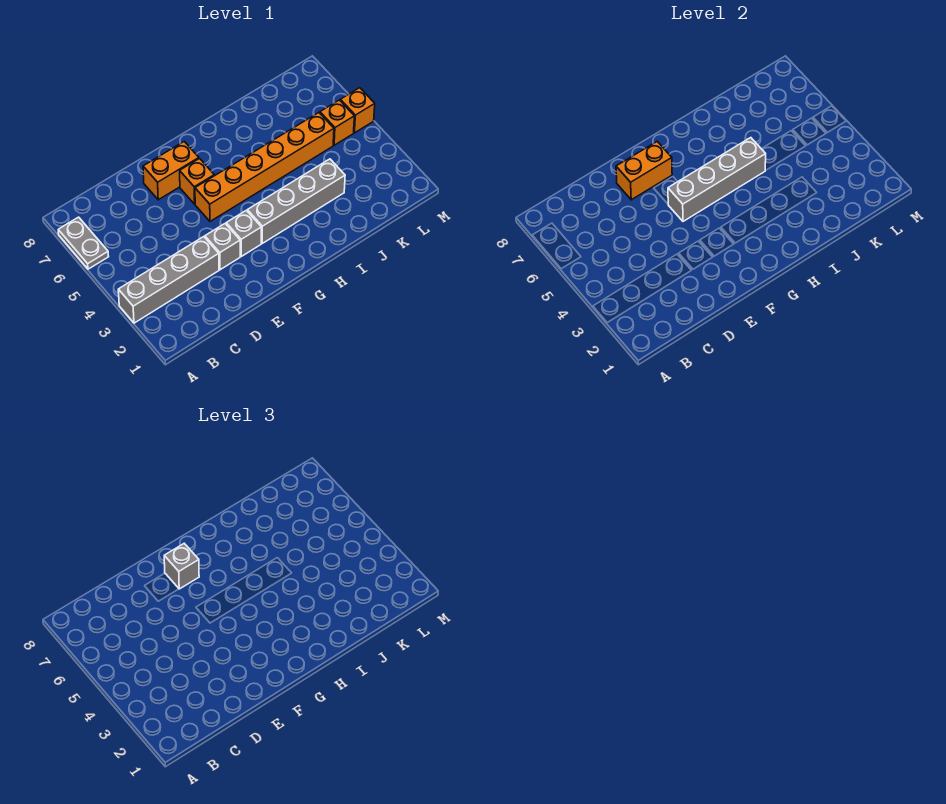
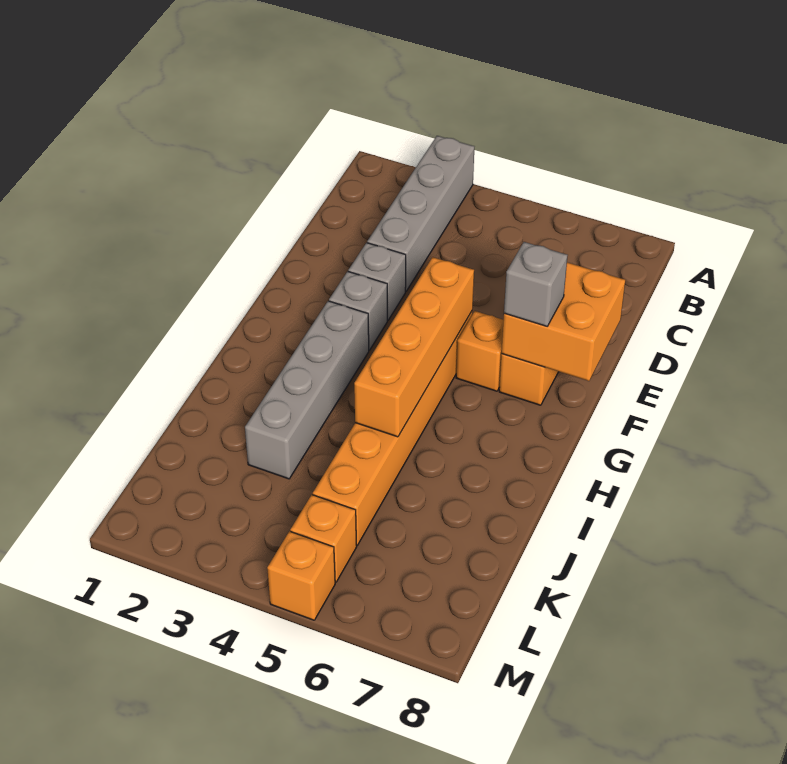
grey plate A6:A7 level 1 -> none
orange brick E7:F7 level 2 -> orange brick E7:F8 level 2
grey brick F5:I5 level 2 -> orange brick F5:I5 level 2

